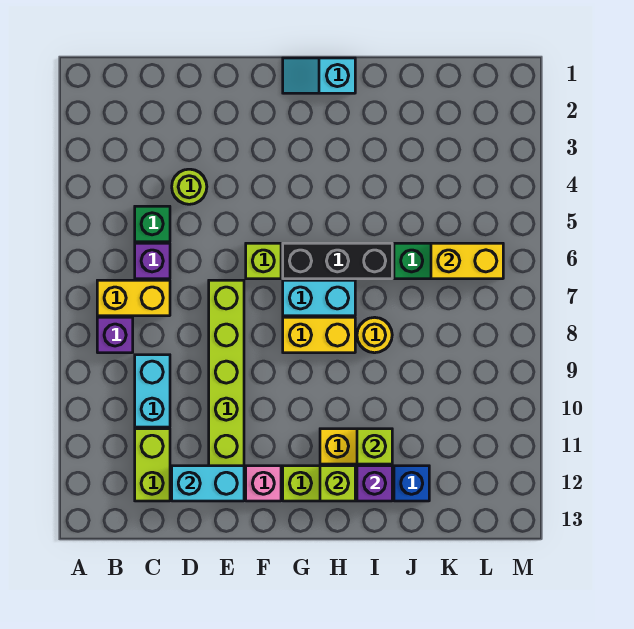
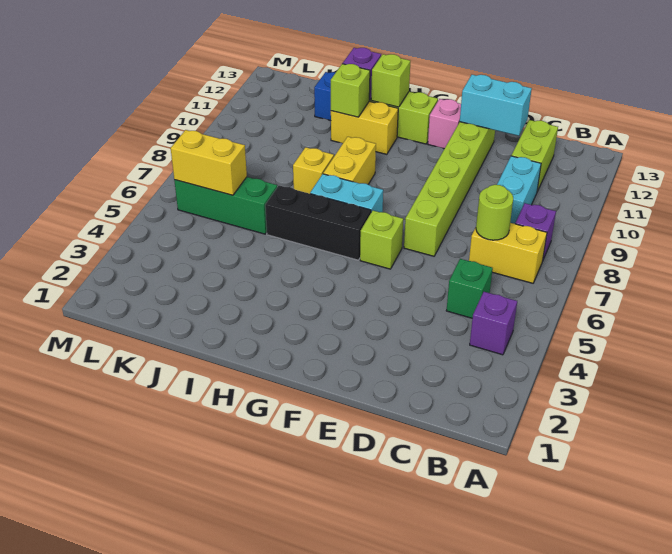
purple brick C6 level 1 -> purple brick B4 level 1
lime round brick D4 level 1 -> lime round brick C7 level 2
cyan slope G1:H1 level 1 top H -> none
yellow brick G8:H8 level 1 -> yellow brick H8:H9 level 1
yellow round brick I8 level 1 -> yellow brick I8 level 1

